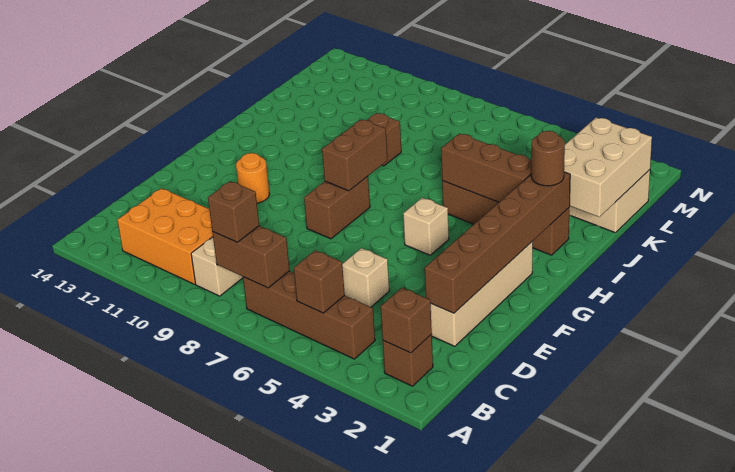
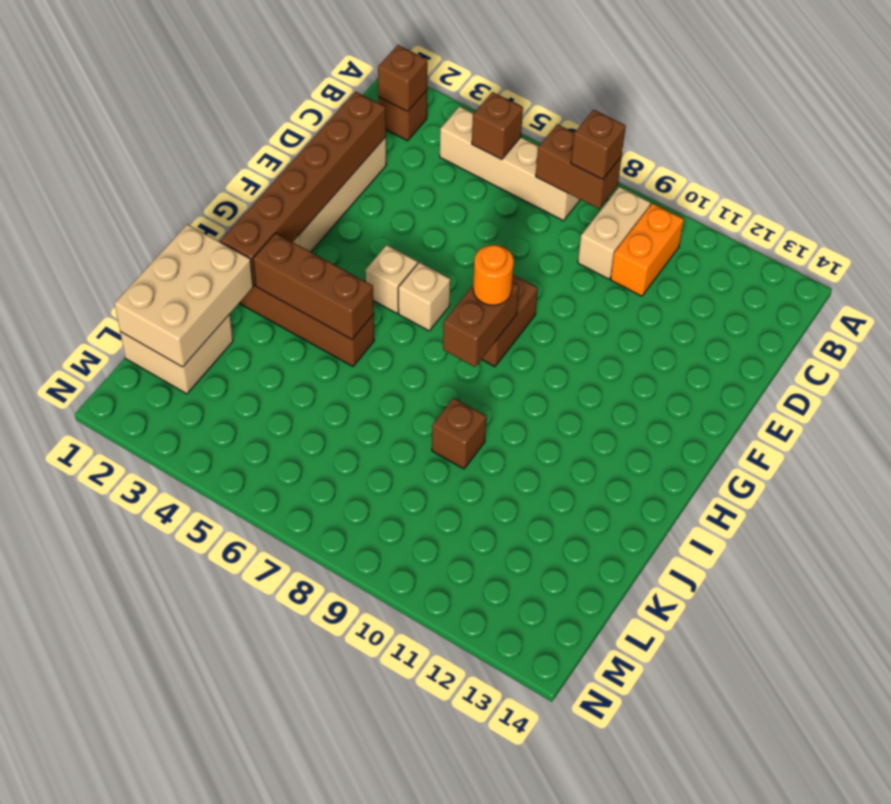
brown brick B4:B7 level 1 -> tan brick B4:B7 level 1
orange brick B10:C12 level 1 -> orange brick B10:C10 level 1
tan brick D5 level 1 -> tan brick G6 level 1
orange round brick F11 level 1 -> orange round brick G8 level 3
brown round brick I2 level 3 -> none

